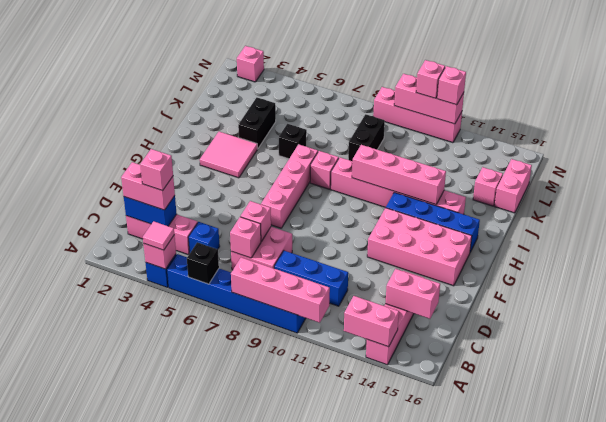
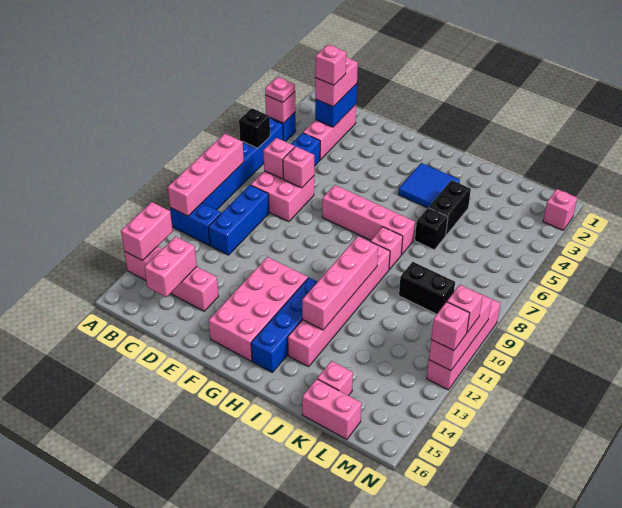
pink tile A4 level 3 -> pink plate A4 level 3
none -> blue brick A11:B11 level 1
pink tile H3:I4 level 1 -> blue tile H3:I4 level 1
black brick J4:K4 level 1 -> black brick J4:J5 level 1

